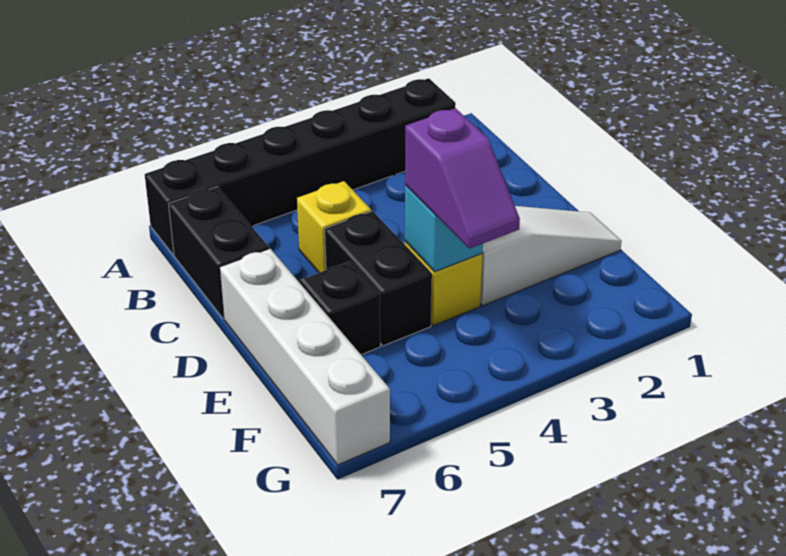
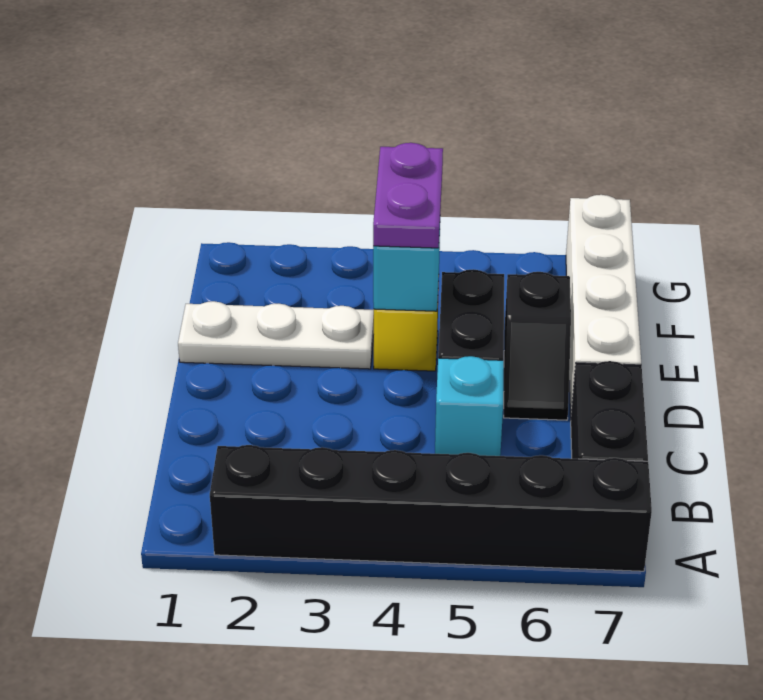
yellow brick C5 level 1 -> cyan brick C5 level 1
white slope E1:E3 level 1 top 3 -> white plate E1:E3 level 1
purple slope E4:F4 level 3 top E -> purple plate E4:F4 level 3

